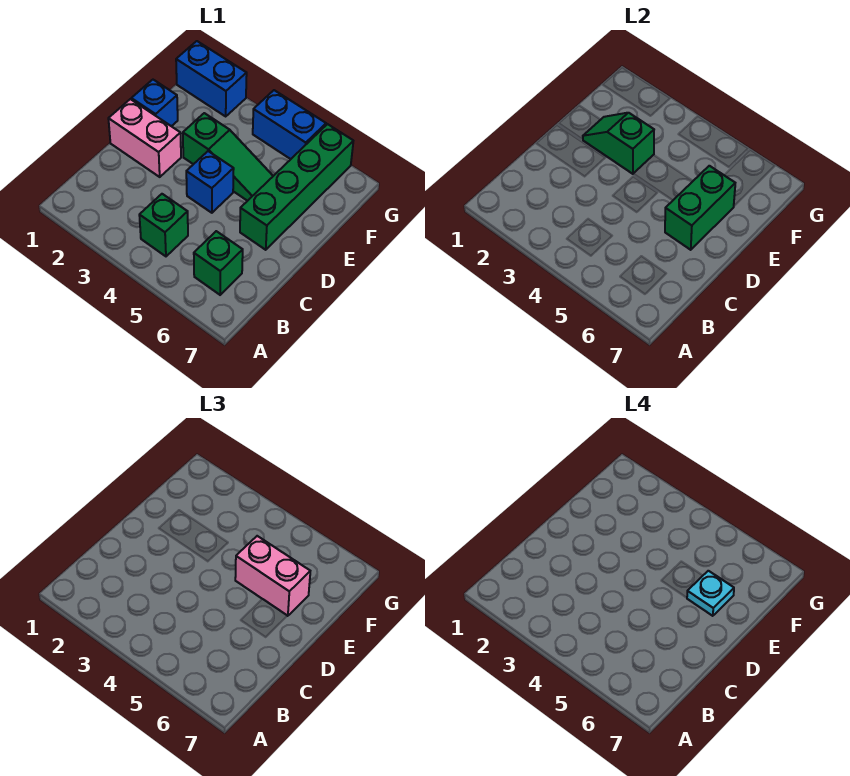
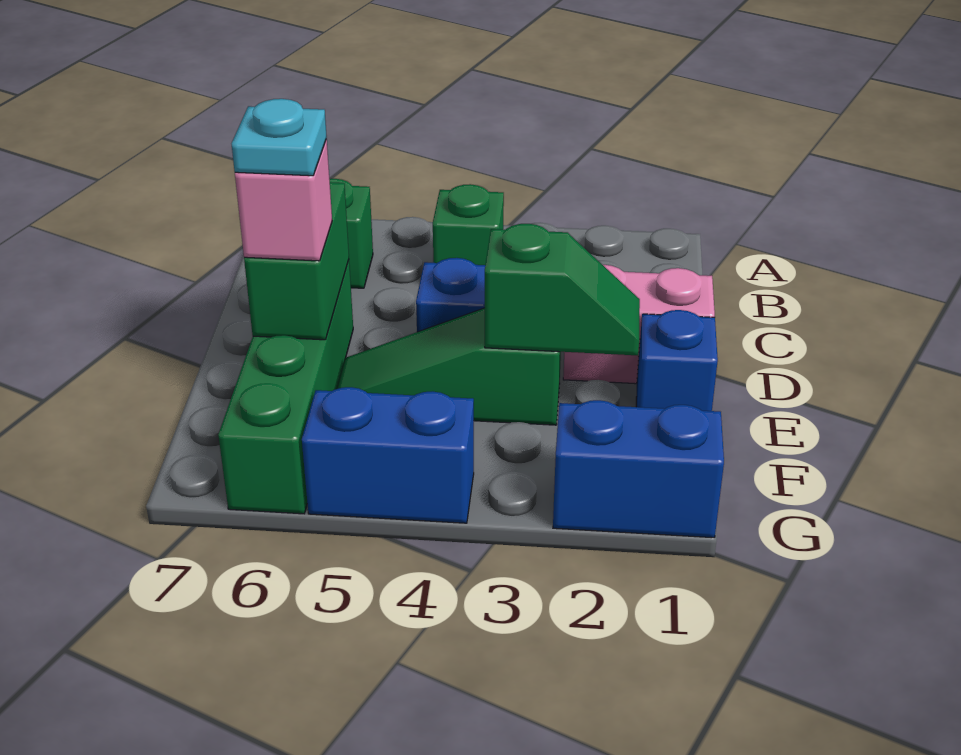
pink brick E5:E6 level 3 -> pink brick E6 level 3

